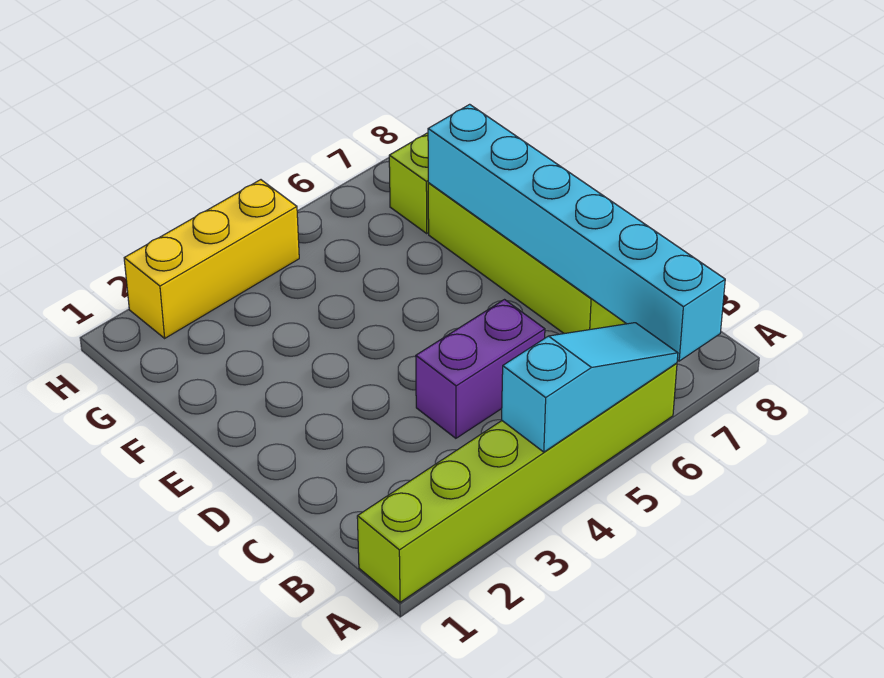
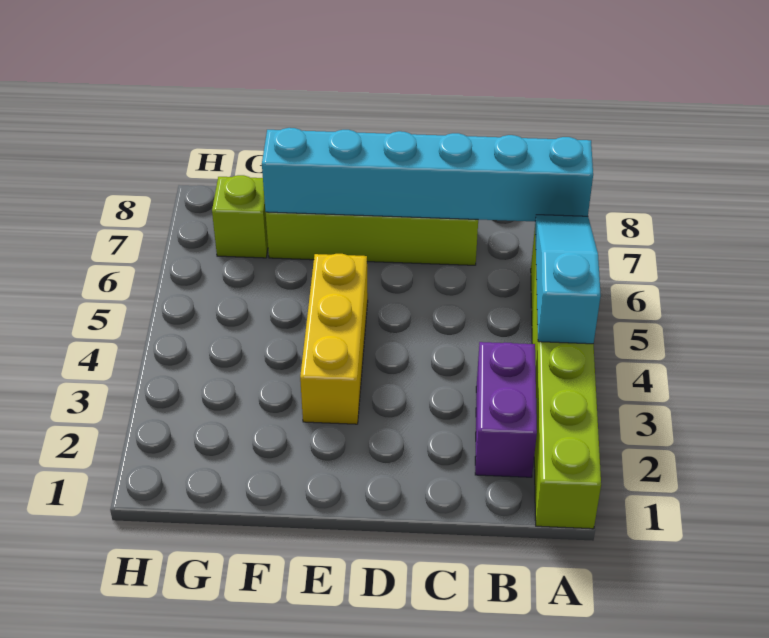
purple brick C4:C5 level 1 -> purple brick B2:B3 level 1
yellow brick H2:H4 level 1 -> yellow brick E3:E5 level 1

